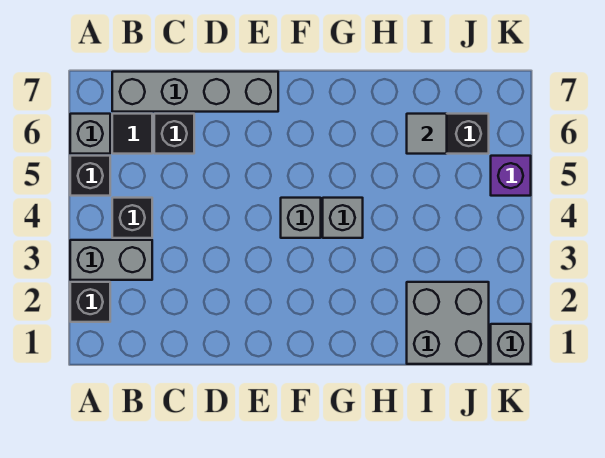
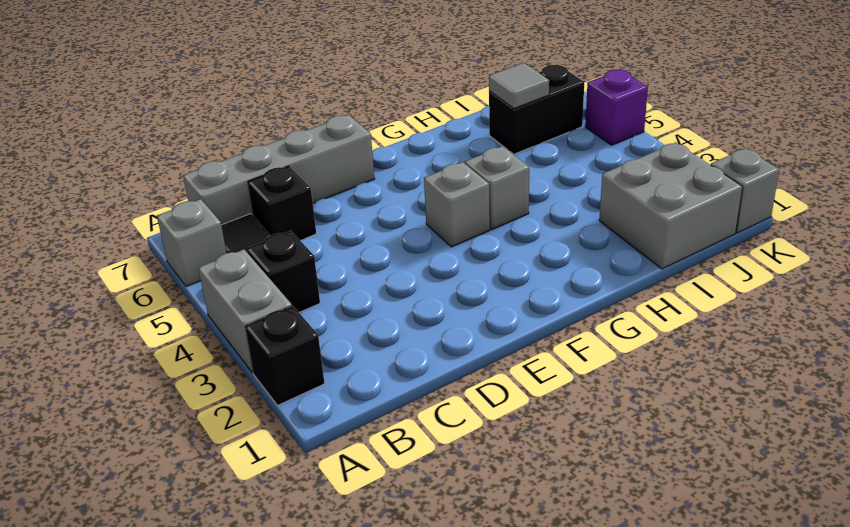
grey brick A3:B3 level 1 -> grey brick A3:A4 level 1
black brick A5 level 1 -> none

